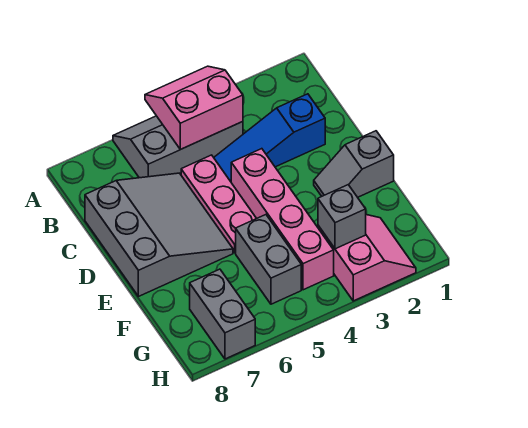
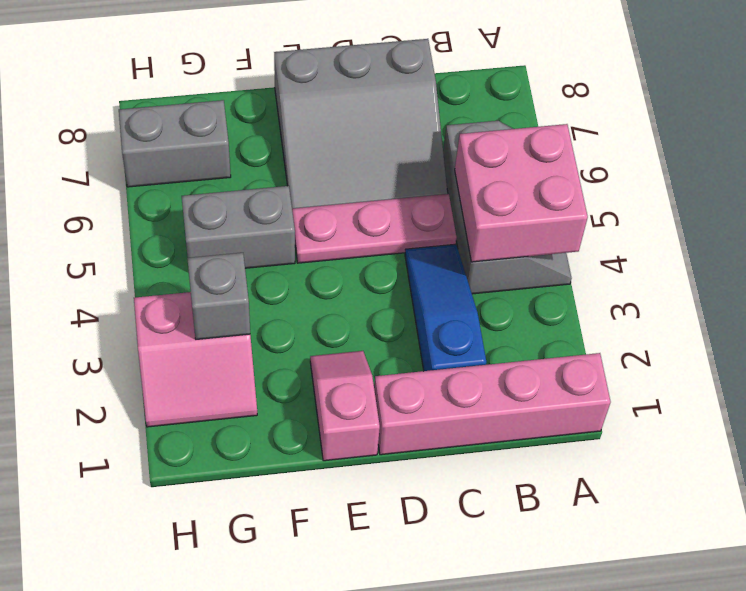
pink slope A4:B5 level 2 top B -> pink brick A4:B5 level 2
pink brick D4:G4 level 1 -> pink brick A1:D1 level 1
grey slope E1:E2 level 1 top 1 -> pink slope E1:E2 level 1 top 1

